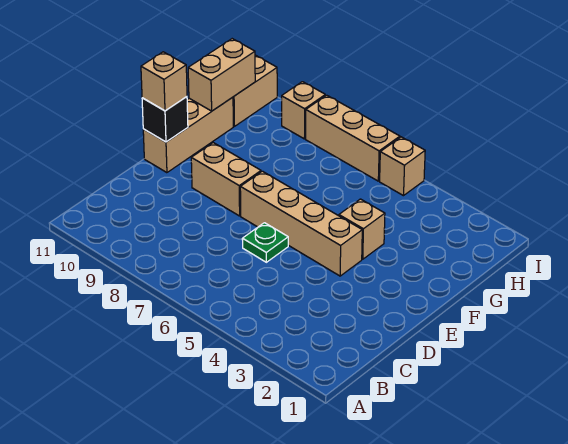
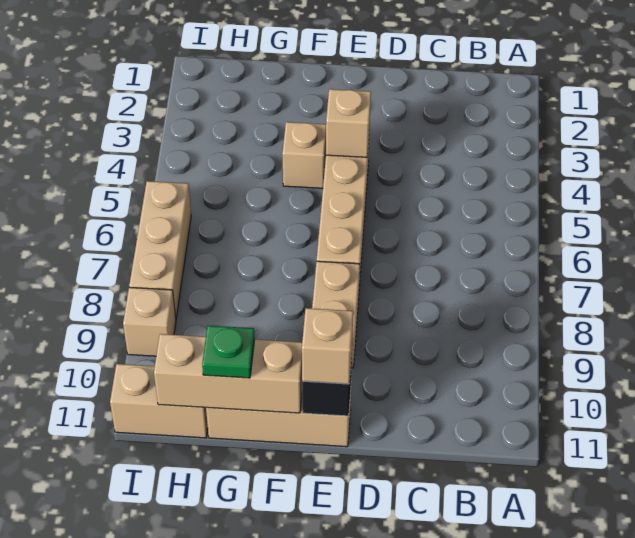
green plate D6 level 1 -> green plate G11 level 3
tan brick G11:H11 level 2 -> tan brick F11:H11 level 2
tan brick I5 level 1 -> tan brick E4 level 2

